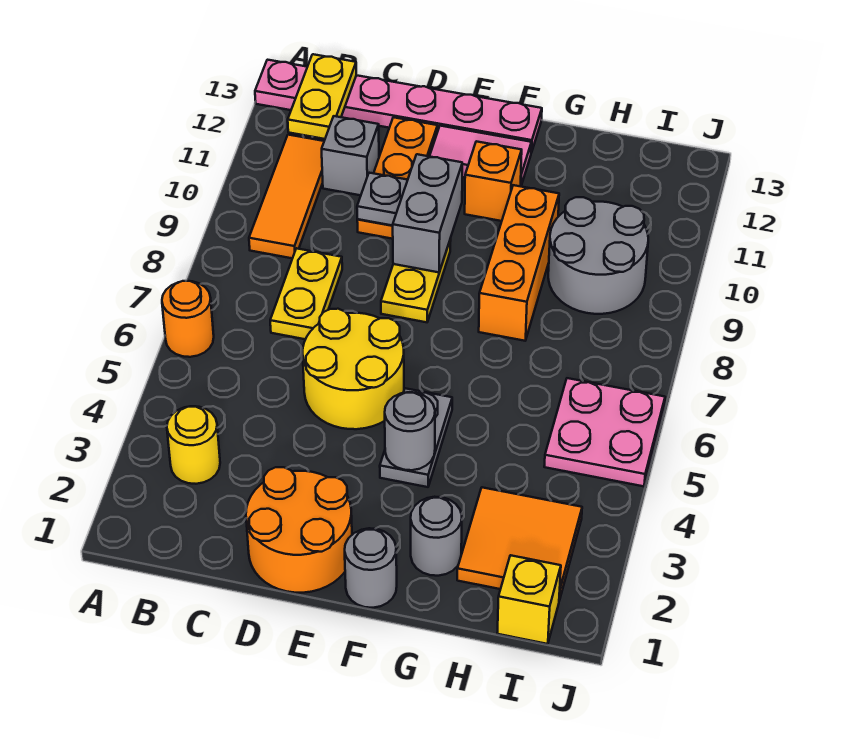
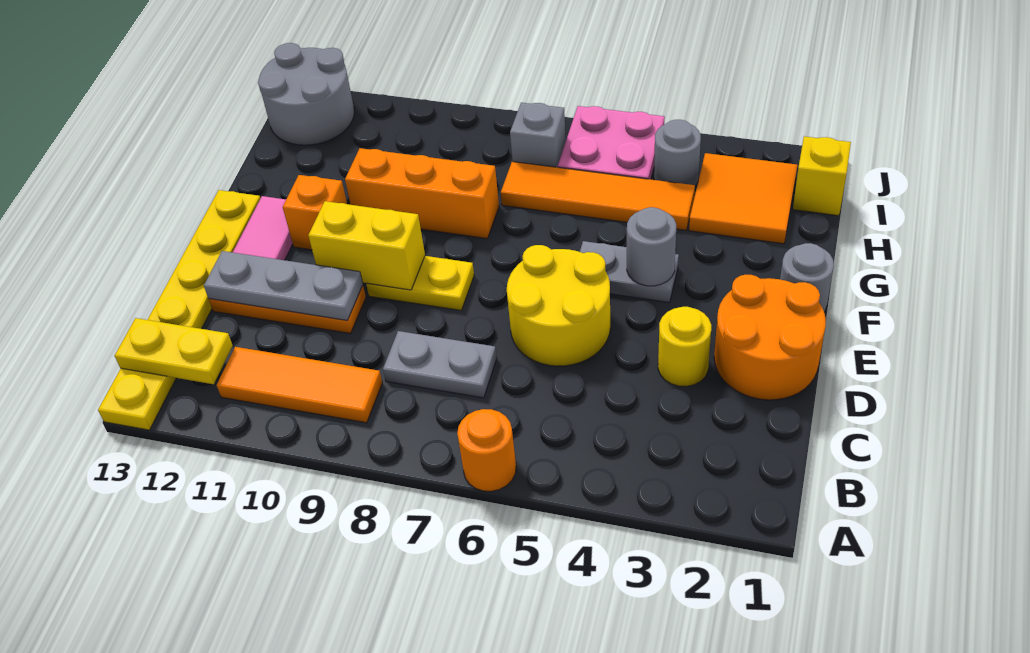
pink plate A13:F13 level 1 -> yellow plate A13:F13 level 1
yellow round brick B3 level 1 -> yellow round brick D3 level 1
yellow plate C7:C8 level 1 -> grey plate C7:C8 level 1
grey brick C11 level 1 -> grey brick I7 level 1
grey plate D10 level 2 -> grey plate D10:D12 level 2
grey brick E9:E10 level 2 -> yellow brick E9:E10 level 2
grey round brick G2 level 1 -> grey round brick I4 level 1
none -> orange tile H4:H7 level 1
grey round brick H9:I10 level 1 -> grey round brick I12:J13 level 1

